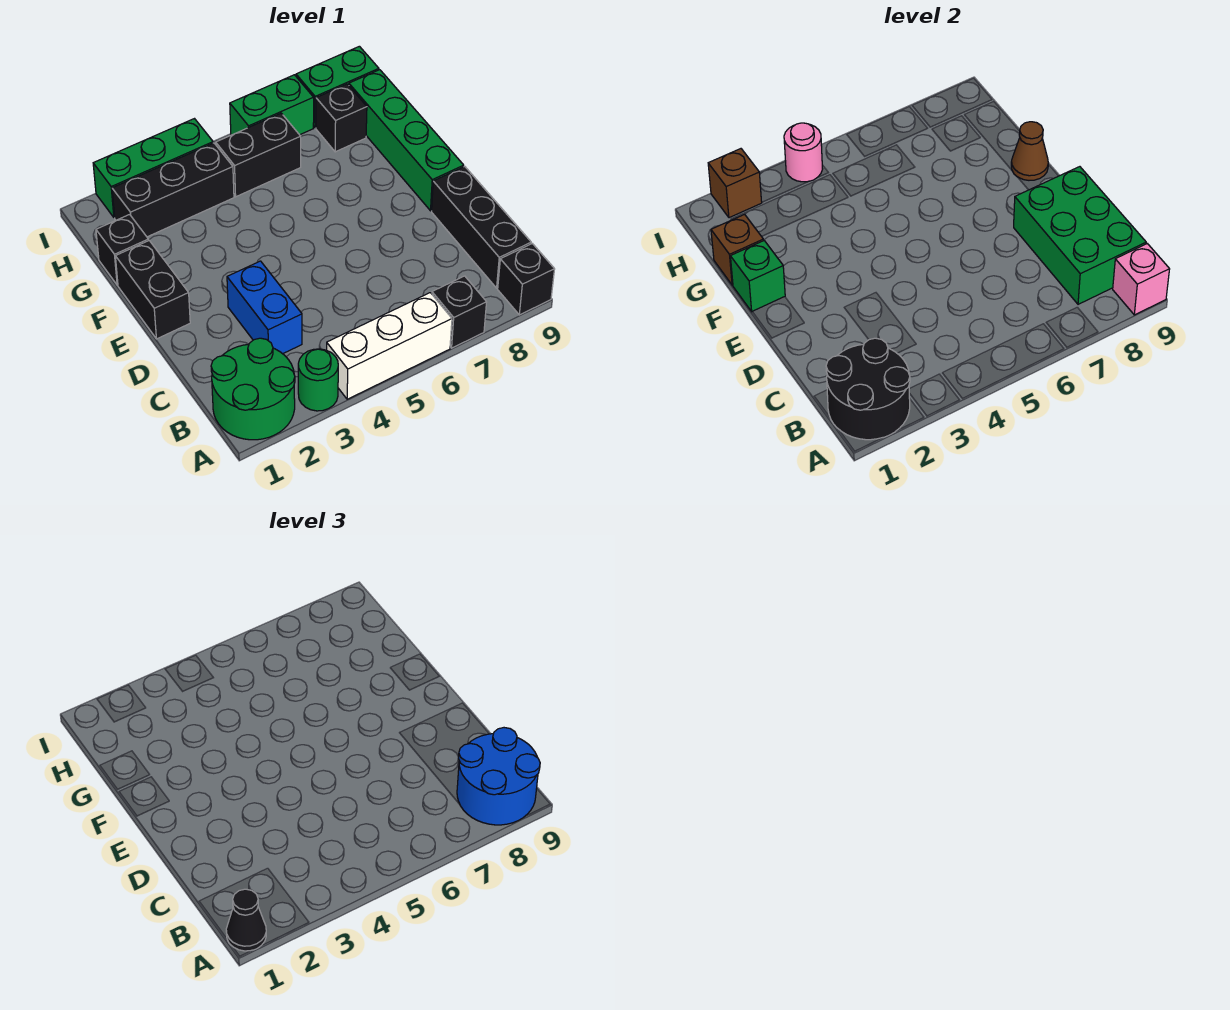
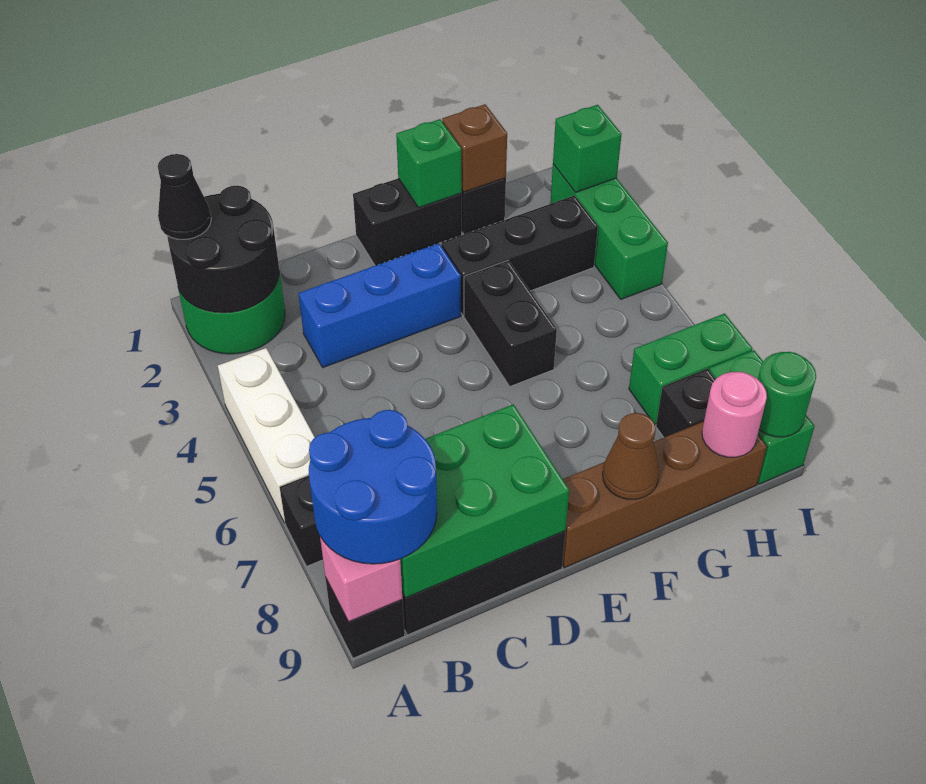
green round brick A3 level 1 -> green round brick I9 level 2
blue brick C3:D3 level 1 -> blue brick C3:E3 level 1
green brick E9:H9 level 1 -> brown brick E9:H9 level 1
black brick H2:H4 level 1 -> black brick F3:H3 level 1
black brick H5:H6 level 1 -> black brick F4:F5 level 1
brown brick I2 level 2 -> green brick I2 level 2
pink round brick I4 level 2 -> pink round brick H9 level 2
green brick I6:I7 level 1 -> green brick H7:I7 level 1

